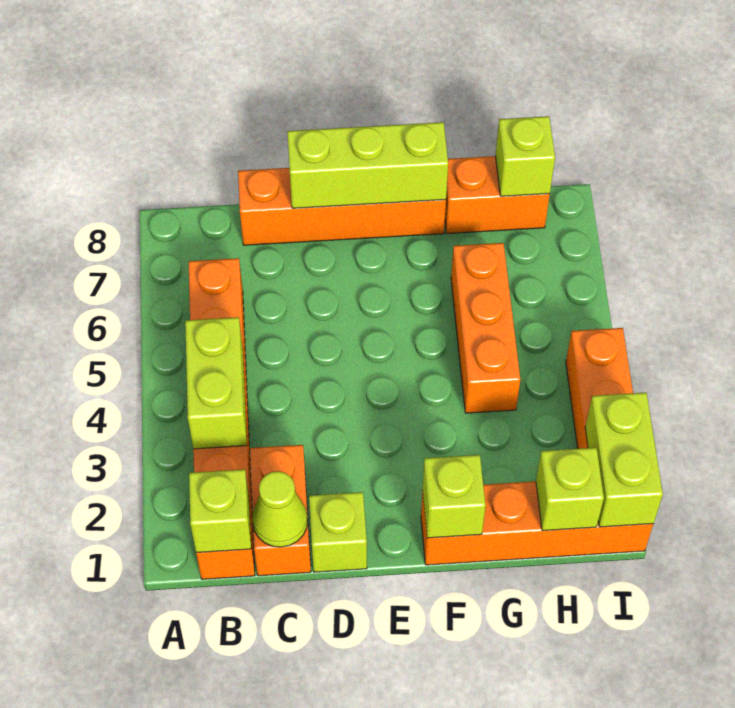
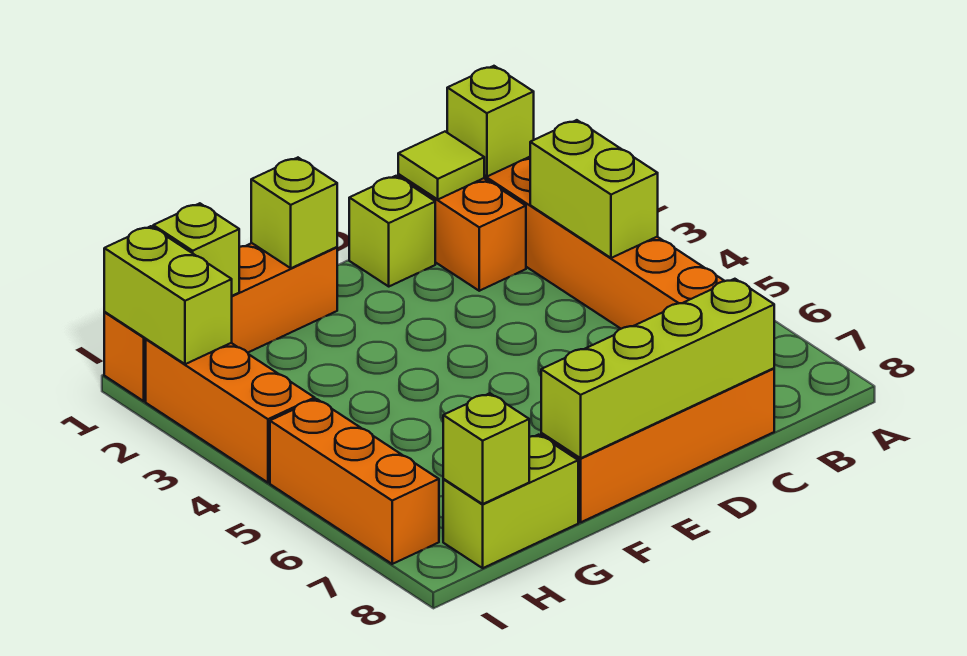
lime cone C1 level 2 -> lime tile C1 level 2
lime brick D8:F8 level 2 -> lime brick C8:F8 level 2
orange brick G4:G6 level 1 -> orange brick I5:I7 level 1
orange brick G8:H8 level 1 -> lime brick G8:H8 level 1

